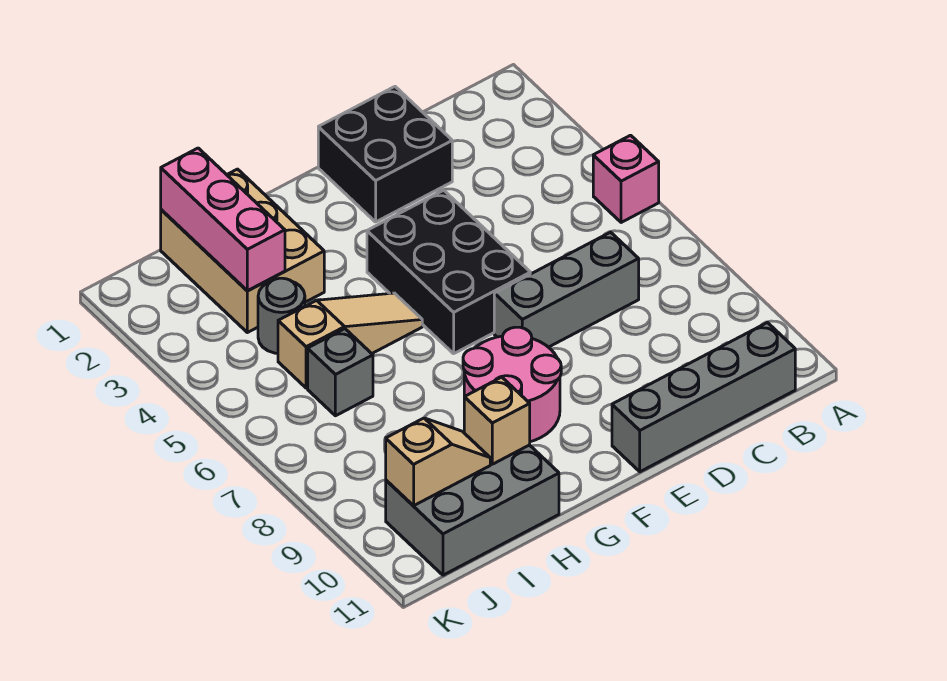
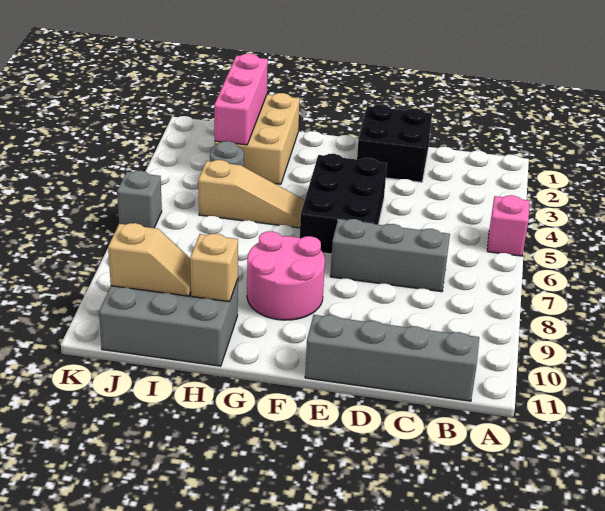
grey brick I6 level 1 -> grey brick K6 level 1

